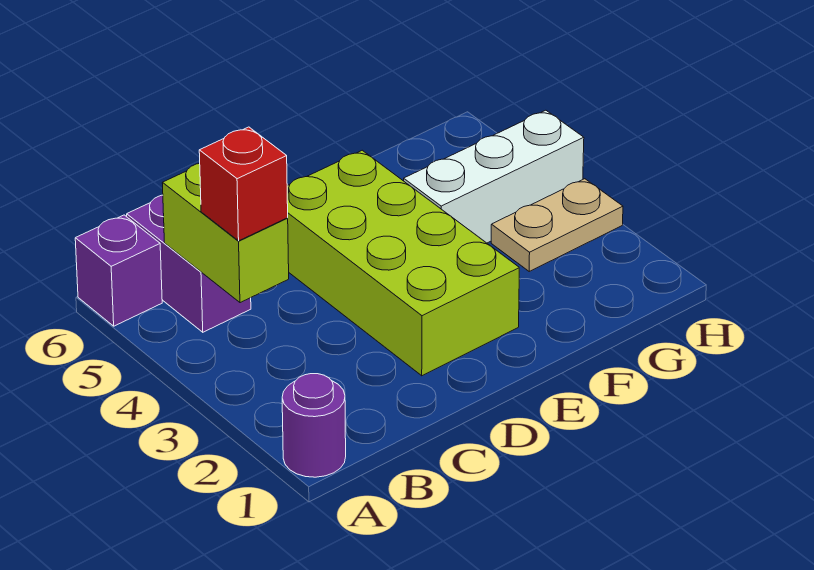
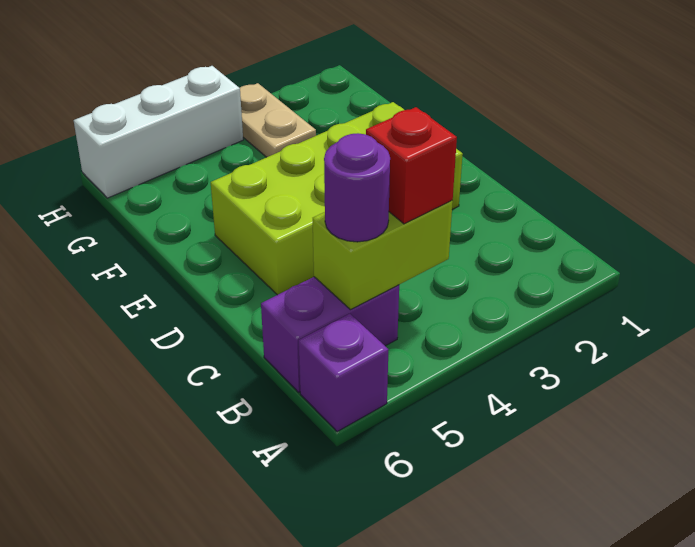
purple round brick A1 level 1 -> purple round brick B5 level 3
white brick F4:H4 level 1 -> white brick H4:H6 level 1

